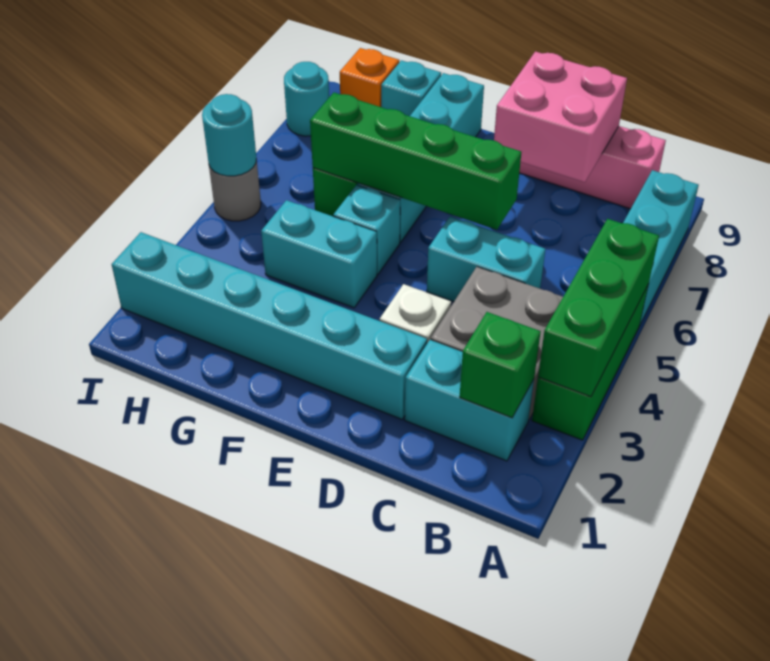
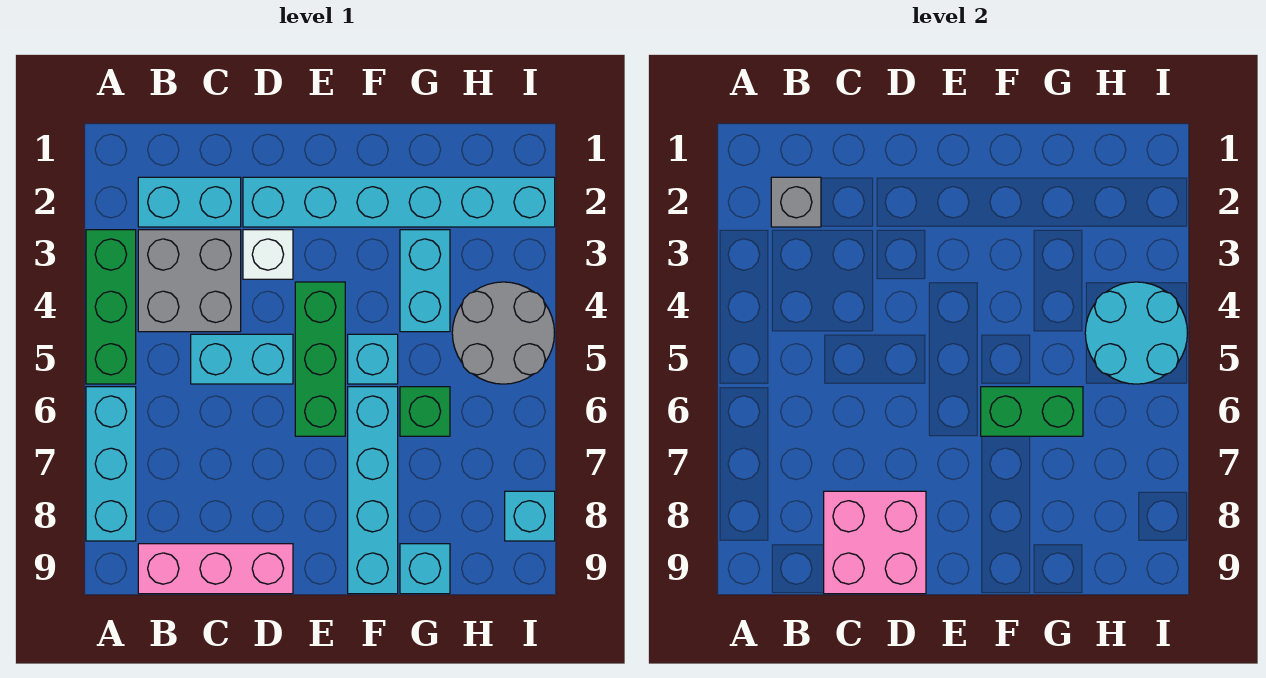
green brick A3:A5 level 2 -> green brick E4:E6 level 1
green brick B2 level 2 -> grey brick B2 level 2
green brick D6:G6 level 2 -> green brick F6:G6 level 2
cyan brick F4:G4 level 1 -> cyan brick G3:G4 level 1
orange brick H9 level 1 -> none
grey round brick I5 level 1 -> grey round brick H4:I5 level 1
cyan round brick I5 level 2 -> cyan round brick H4:I5 level 2
cyan round brick I8 level 1 -> cyan brick I8 level 1

